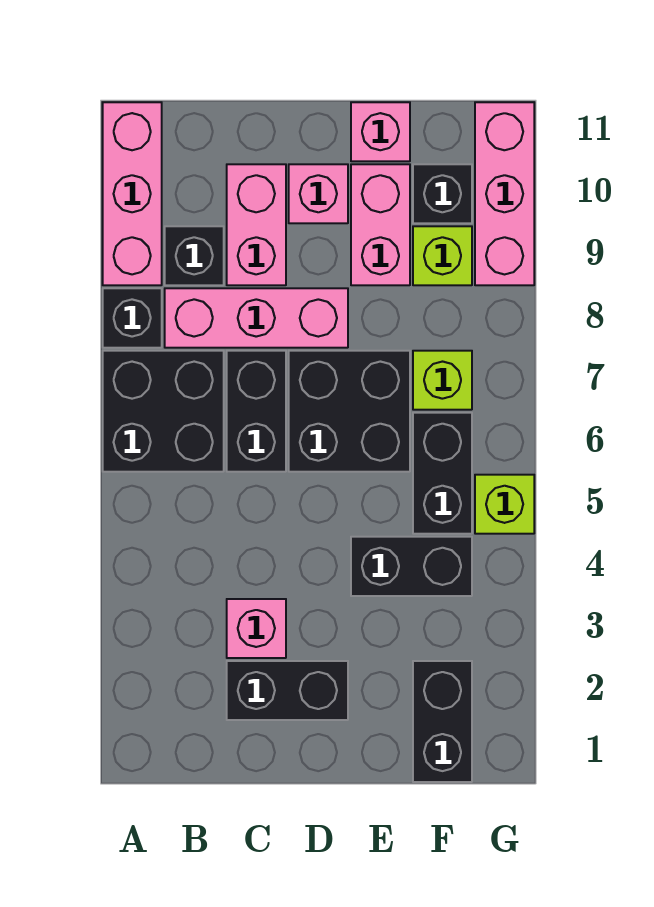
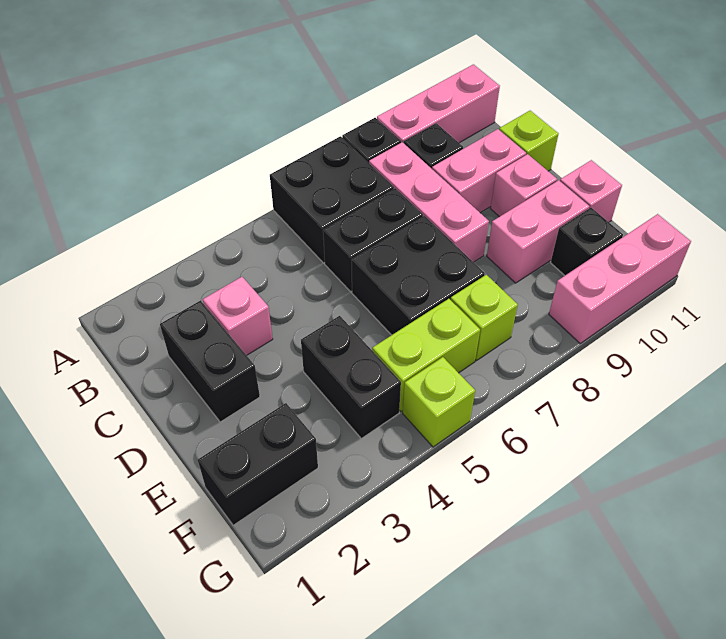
black brick F5:F6 level 1 -> lime brick F5:F6 level 1
lime brick F9 level 1 -> lime brick C11 level 1

